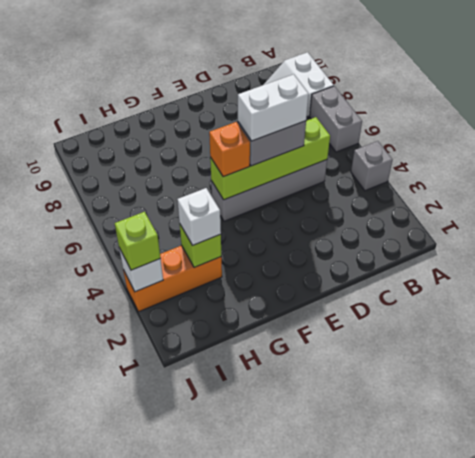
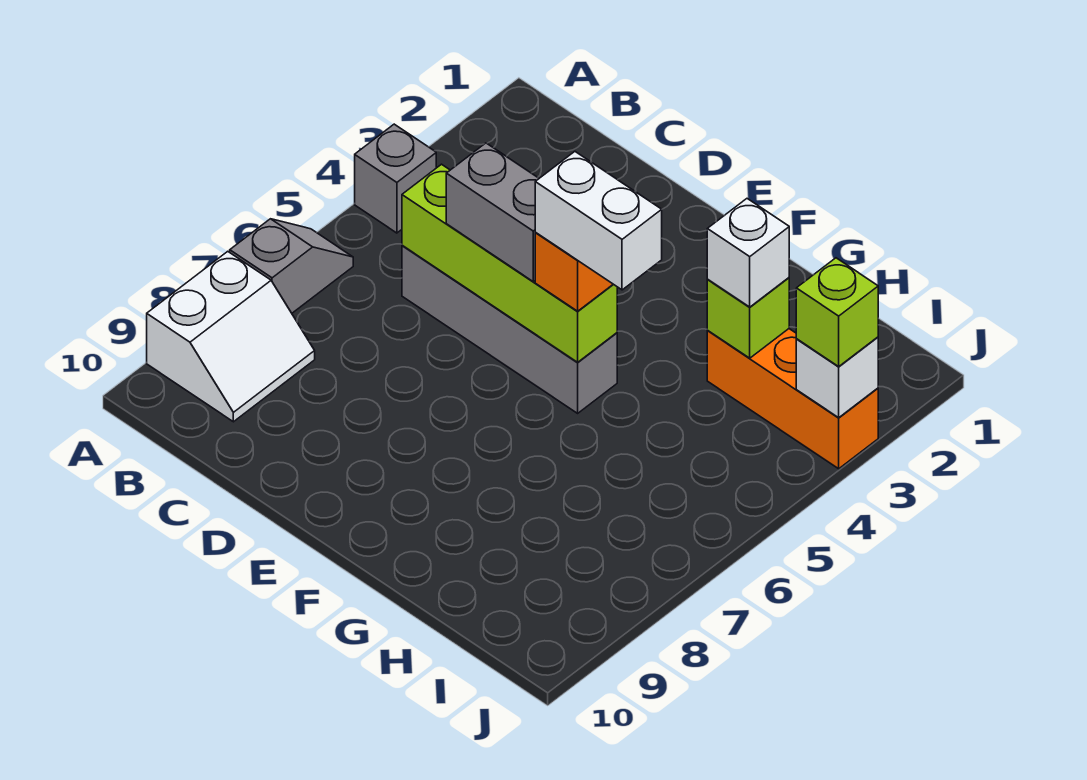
grey brick A6:A7 level 1 -> grey slope A6:A7 level 1 top 7
white brick D5:E5 level 4 -> white brick F5:G5 level 4

